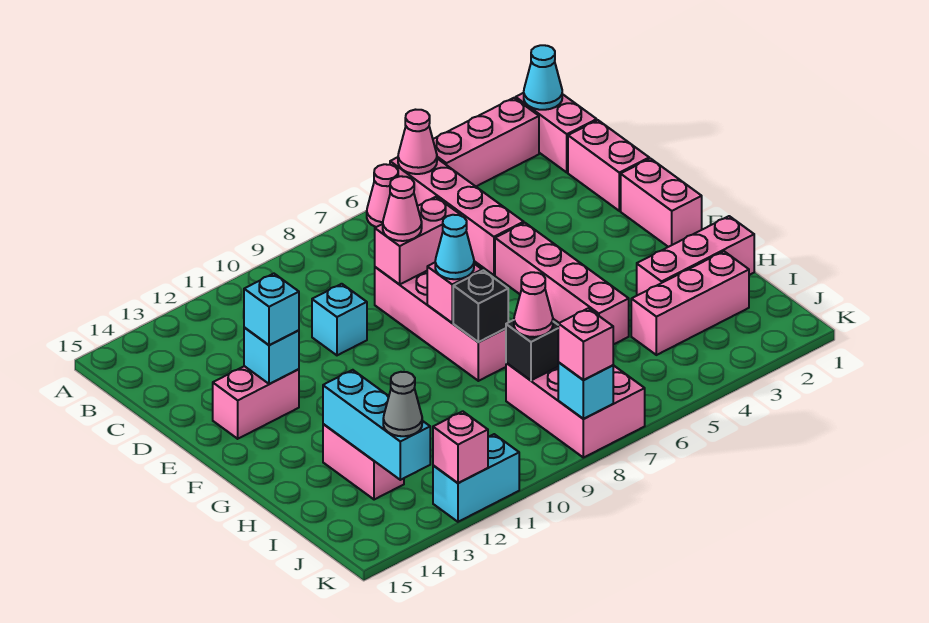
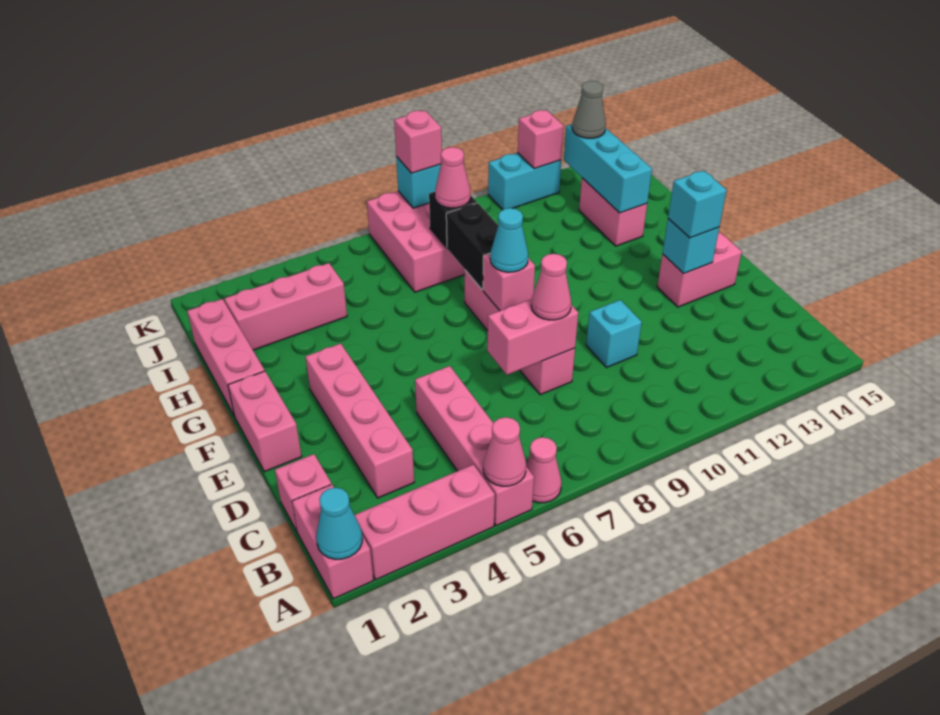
pink brick C1:D1 level 1 -> pink brick C1 level 1
pink brick E5:H5 level 1 -> pink brick C3:F3 level 1
black brick G8 level 2 -> black brick G8:H8 level 2
pink brick H1:H3 level 1 -> pink brick G1:I1 level 1

